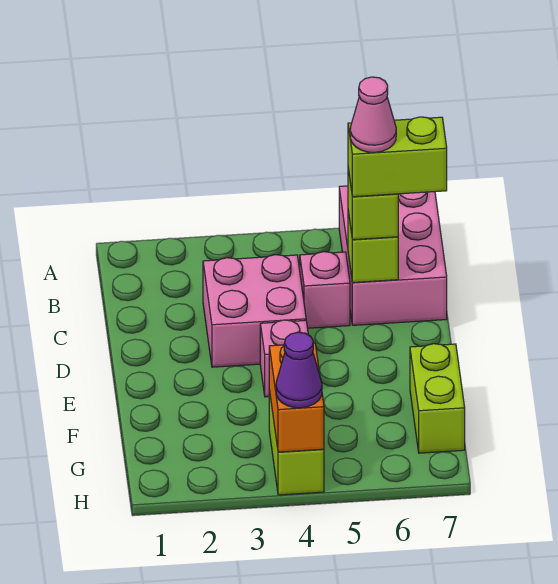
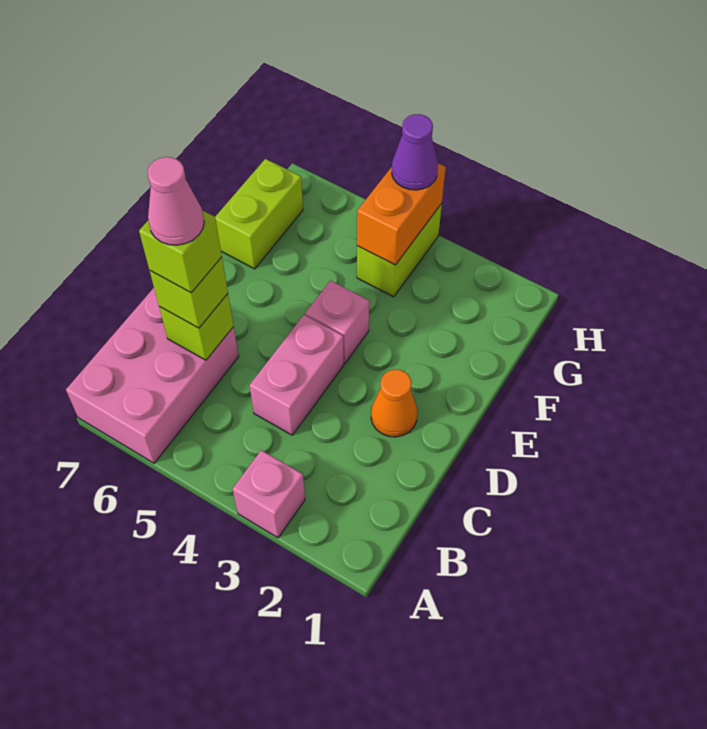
pink brick C3:D4 level 1 -> pink brick C4:D4 level 1
pink brick C5 level 1 -> pink brick A3 level 1
lime brick C6:C7 level 4 -> lime brick C6 level 4
none -> orange cone D2 level 1

